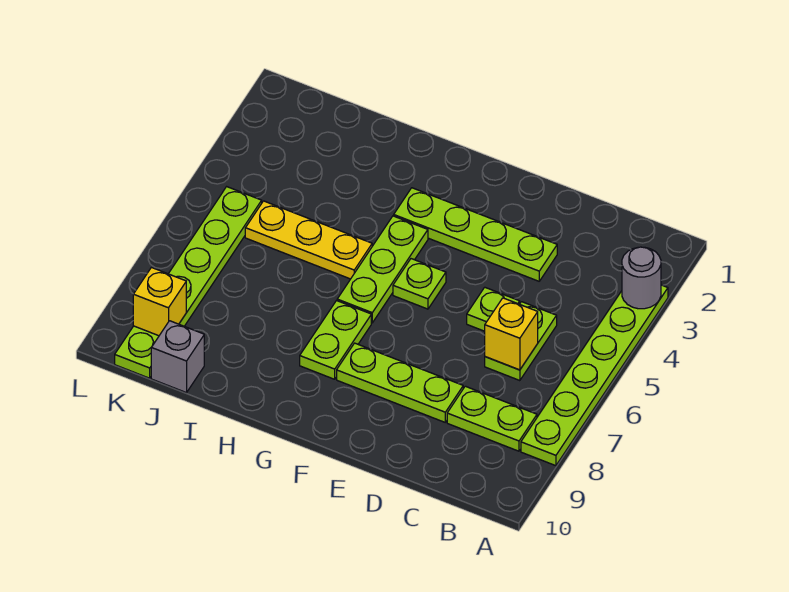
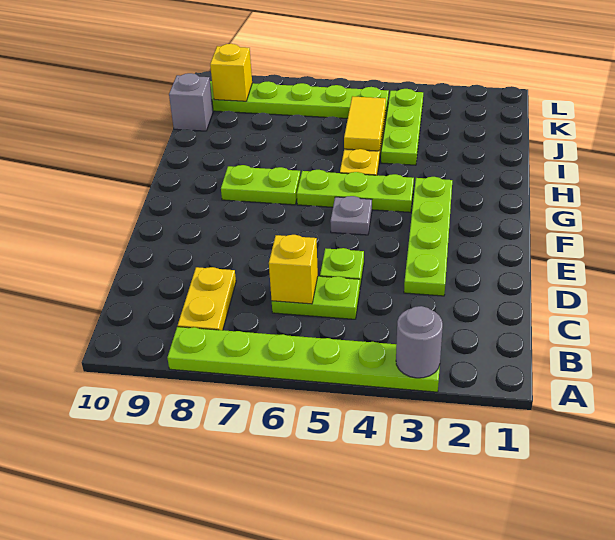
lime plate B8:C8 level 1 -> yellow plate B8:C8 level 1
lime plate D8:F8 level 1 -> lime plate I4:K4 level 1
lime plate F5 level 1 -> grey plate F5 level 1
none -> yellow tile I5:J5 level 2

